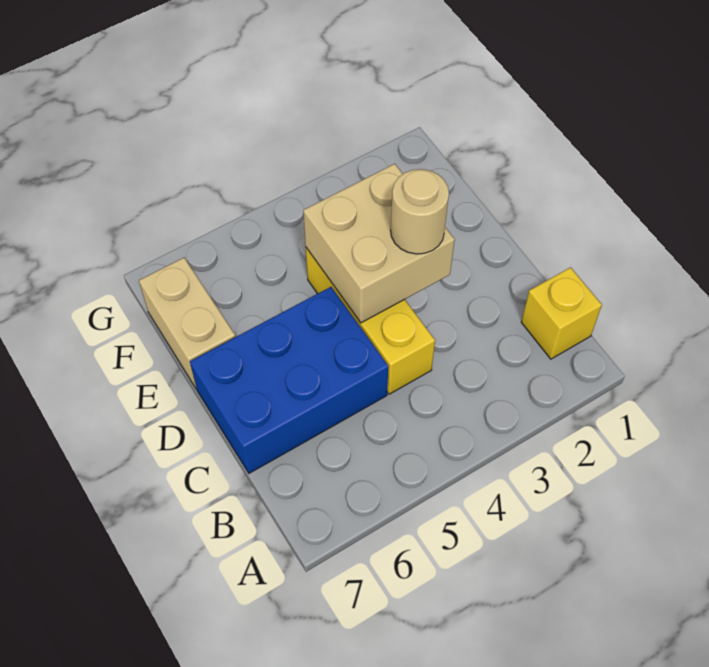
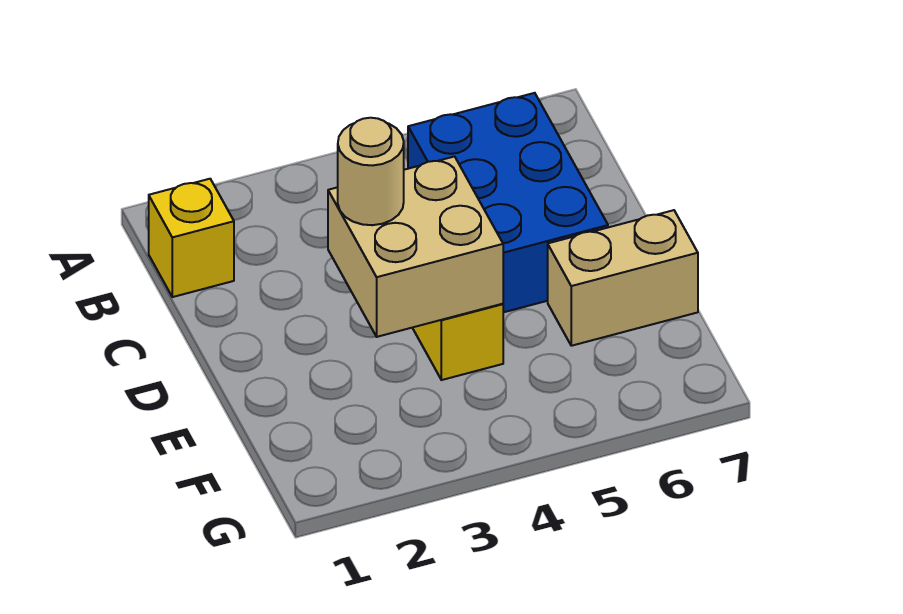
blue brick C5:D7 level 1 -> blue brick B5:D6 level 1
tan brick E7:F7 level 1 -> tan brick E6:E7 level 1

